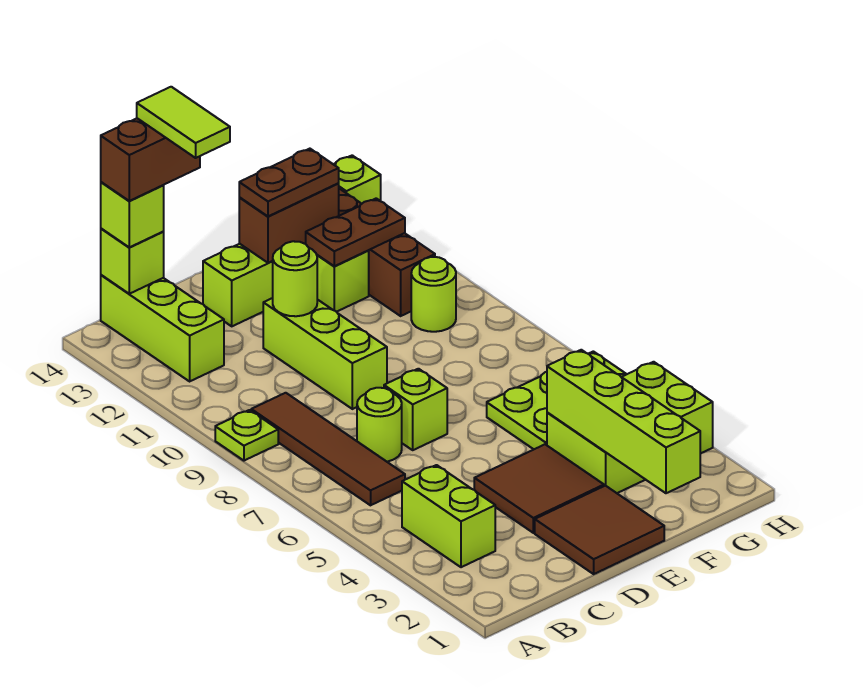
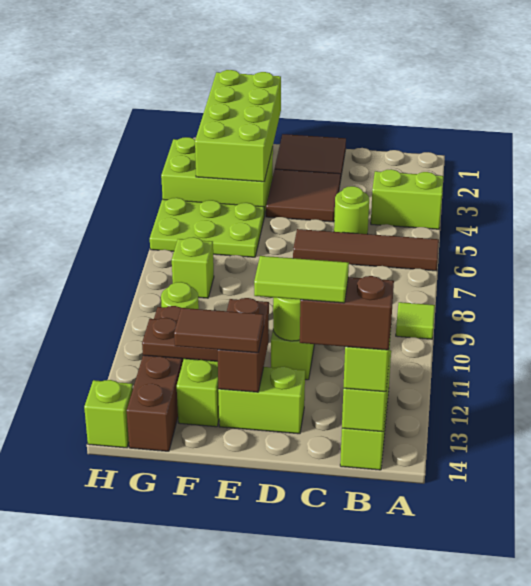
lime plate A9 level 1 -> lime tile A9 level 1
lime brick B3:B4 level 1 -> lime brick A4:B4 level 1
brown tile B6:B9 level 1 -> brown tile A6:D6 level 1
lime round brick C7 level 1 -> lime round brick C5 level 1
lime tile C13:C14 level 5 -> lime tile C14:D14 level 5
lime brick D7 level 1 -> lime brick G8 level 1
brown brick E13:F13 level 2 -> brown brick E12:E13 level 2
brown plate E13:F13 level 3 -> brown tile E13:F13 level 3
lime brick F1:F4 level 2 -> lime brick F1:G4 level 2

